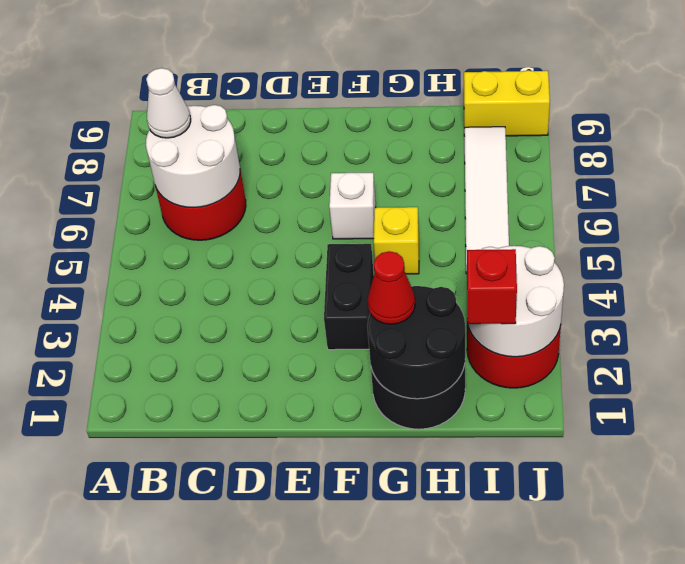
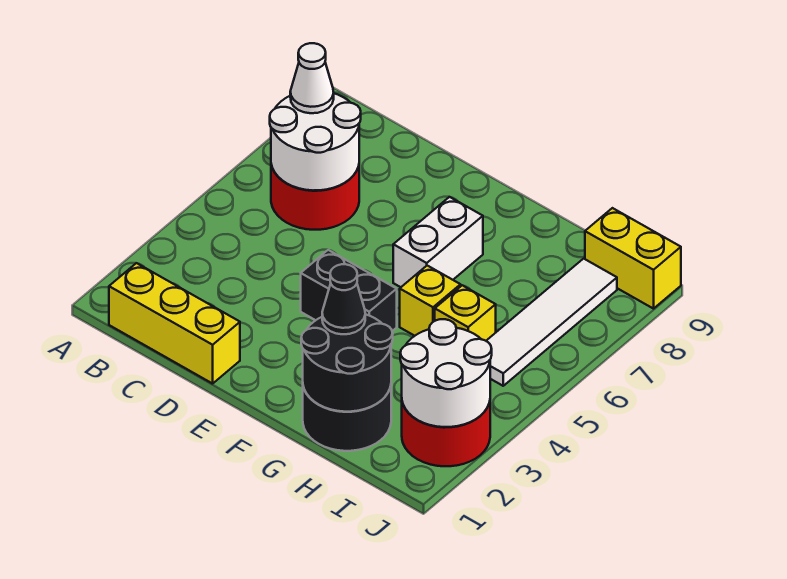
none -> yellow brick B1:D1 level 1
black brick F3:F4 level 1 -> black brick E4:F4 level 1
white brick F6 level 1 -> white brick F6:F7 level 1
red cone G2 level 3 -> black cone G2 level 3
none -> yellow brick H5 level 1
red brick I2 level 3 -> none

